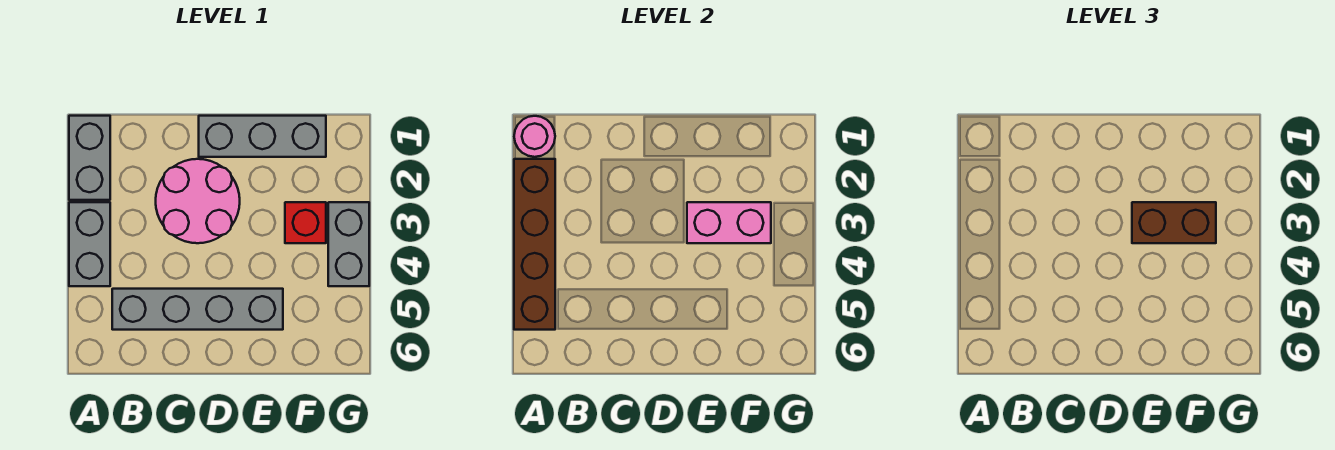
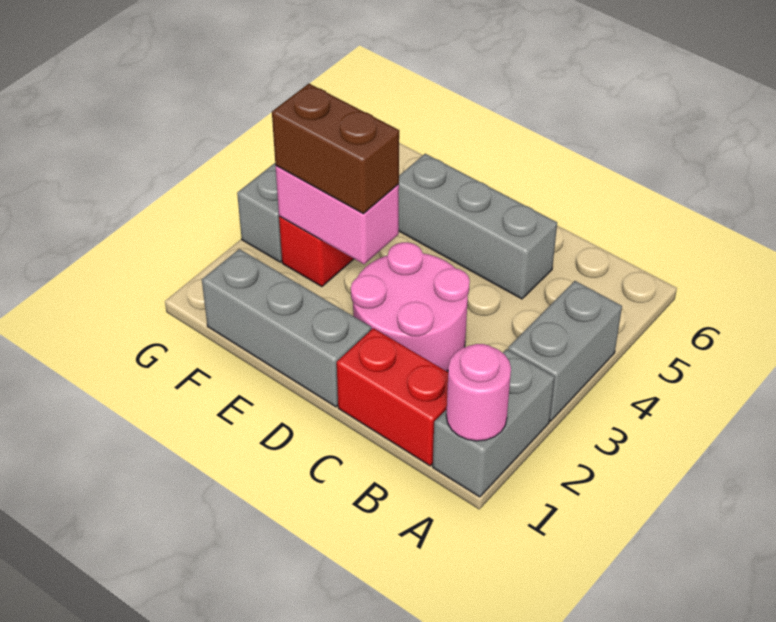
brown brick A2:A5 level 2 -> none
none -> red brick B1:C1 level 1
grey brick B5:E5 level 1 -> grey brick C5:E5 level 1

